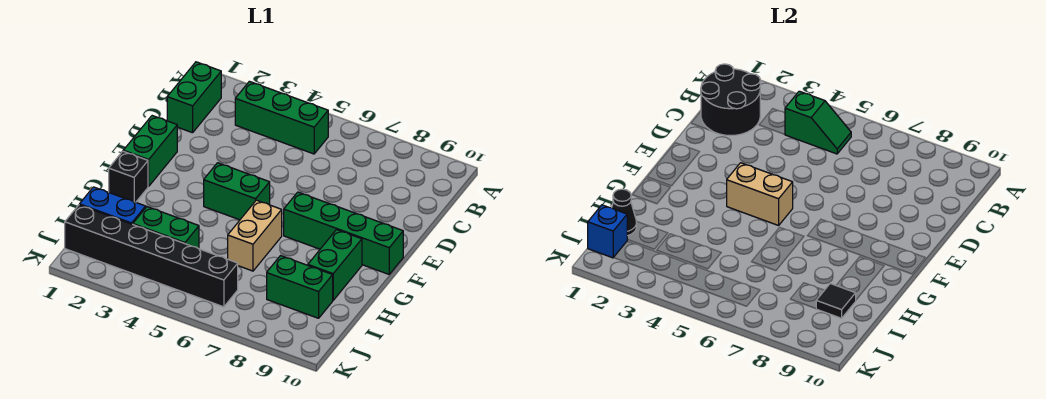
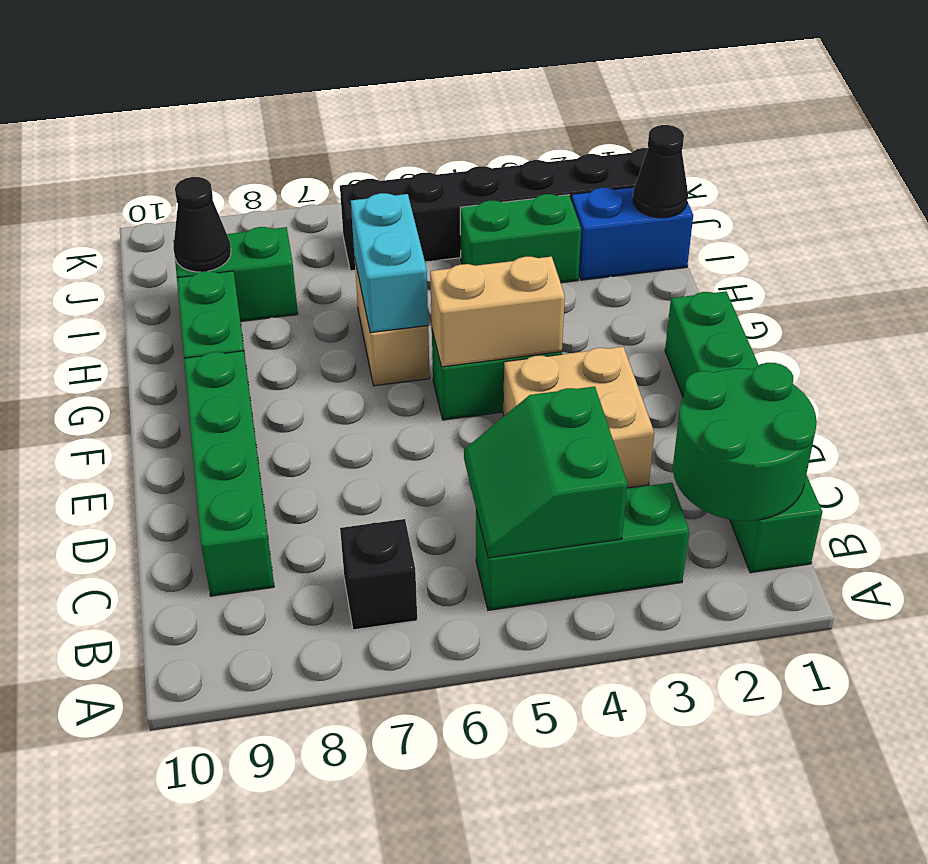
black round brick B1:C2 level 2 -> green round brick B1:C2 level 2
green slope B4:B5 level 2 top 4 -> green slope B4:C5 level 2 top 4
none -> tan brick D3:E4 level 1
green brick F7:F10 level 1 -> green brick C9:F9 level 1
black brick G1 level 1 -> black brick B7 level 1
none -> cyan brick G6:H6 level 2
black tile I9 level 2 -> black cone I9 level 2
blue brick J1 level 2 -> none

